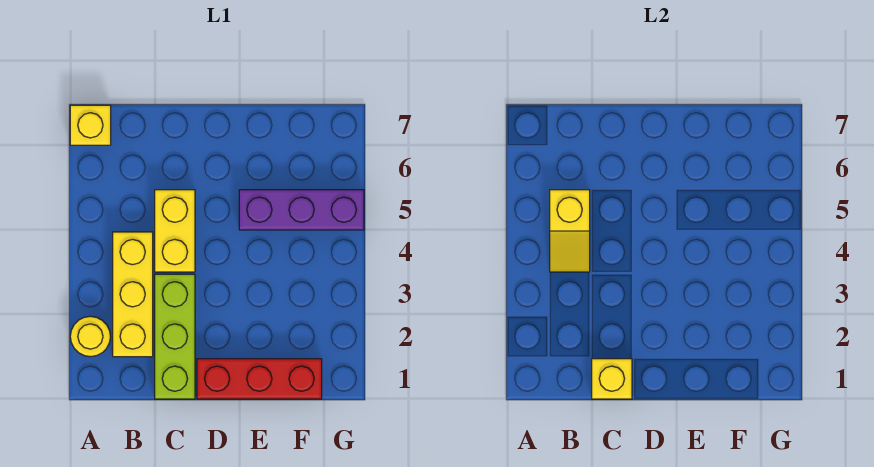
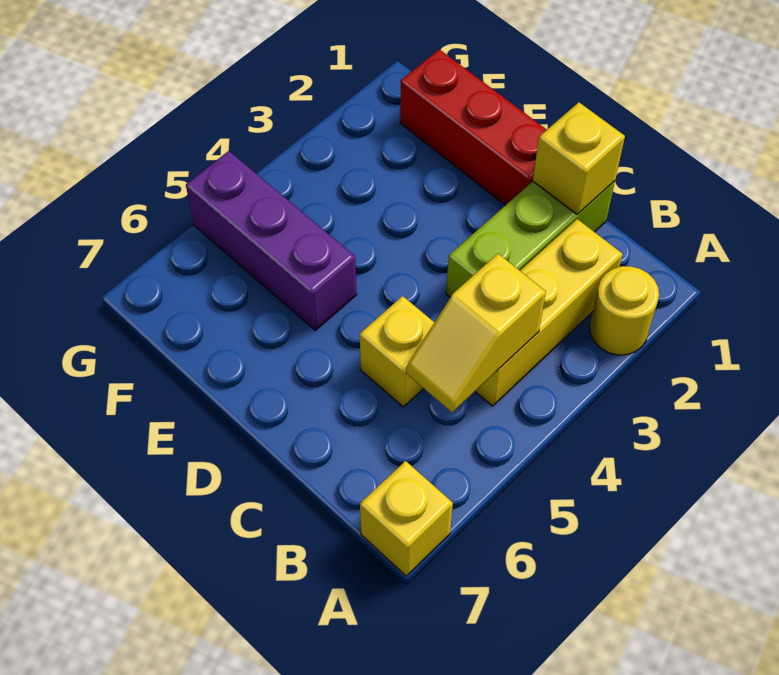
yellow slope B4:B5 level 2 top 5 -> yellow slope B4:B5 level 2 top 4
yellow brick C4:C5 level 1 -> yellow brick C5 level 1

